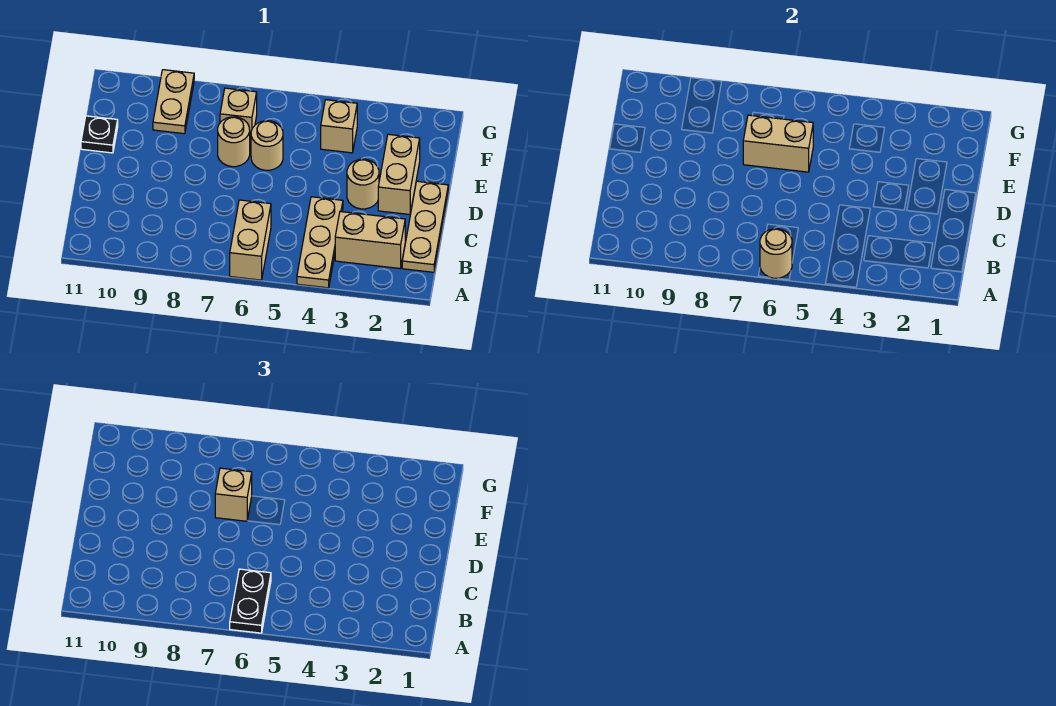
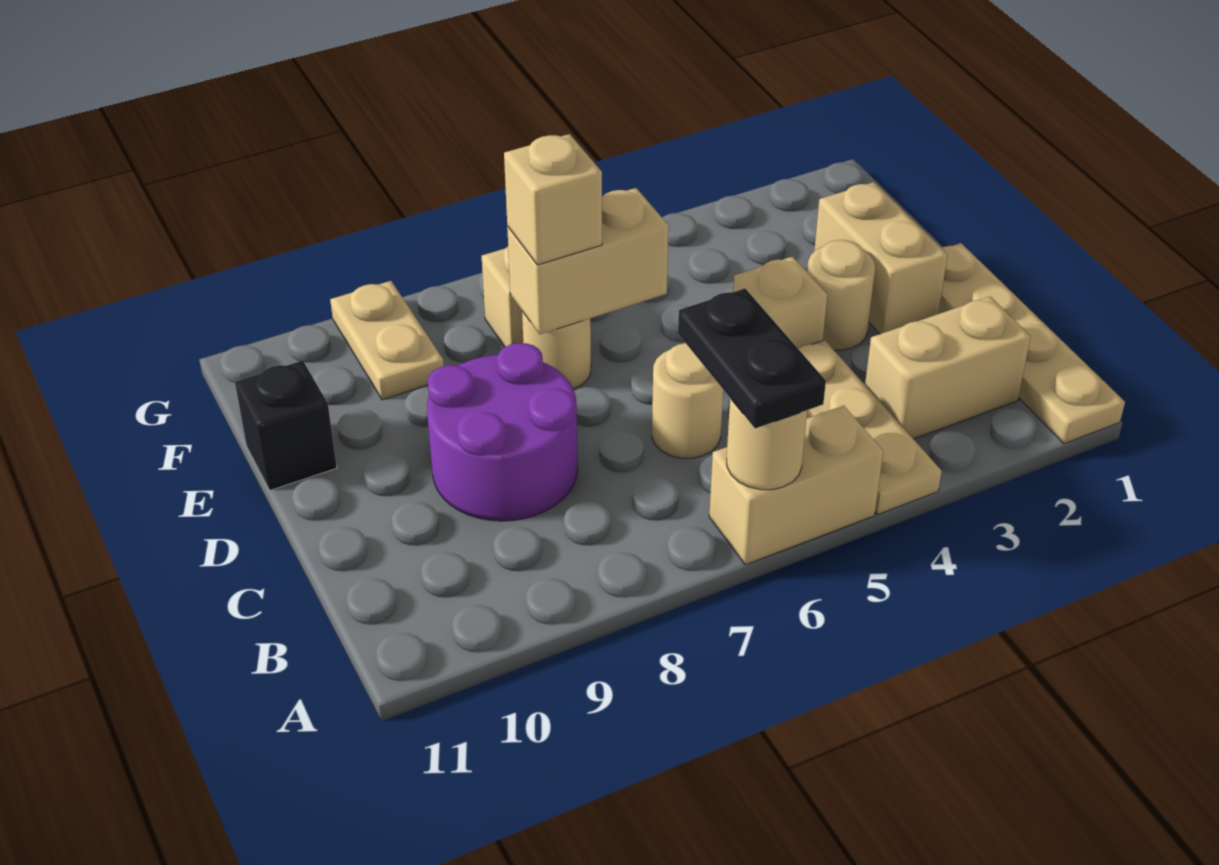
tan brick A6:B6 level 1 -> tan brick A5:A6 level 1
tan plate B1:D1 level 1 -> tan plate A1:D1 level 1
none -> purple round brick C8:D9 level 1
tan round brick E6 level 1 -> tan round brick C6 level 1
black plate E11 level 1 -> black brick E11 level 1
tan brick F4 level 1 -> tan brick D4 level 1

